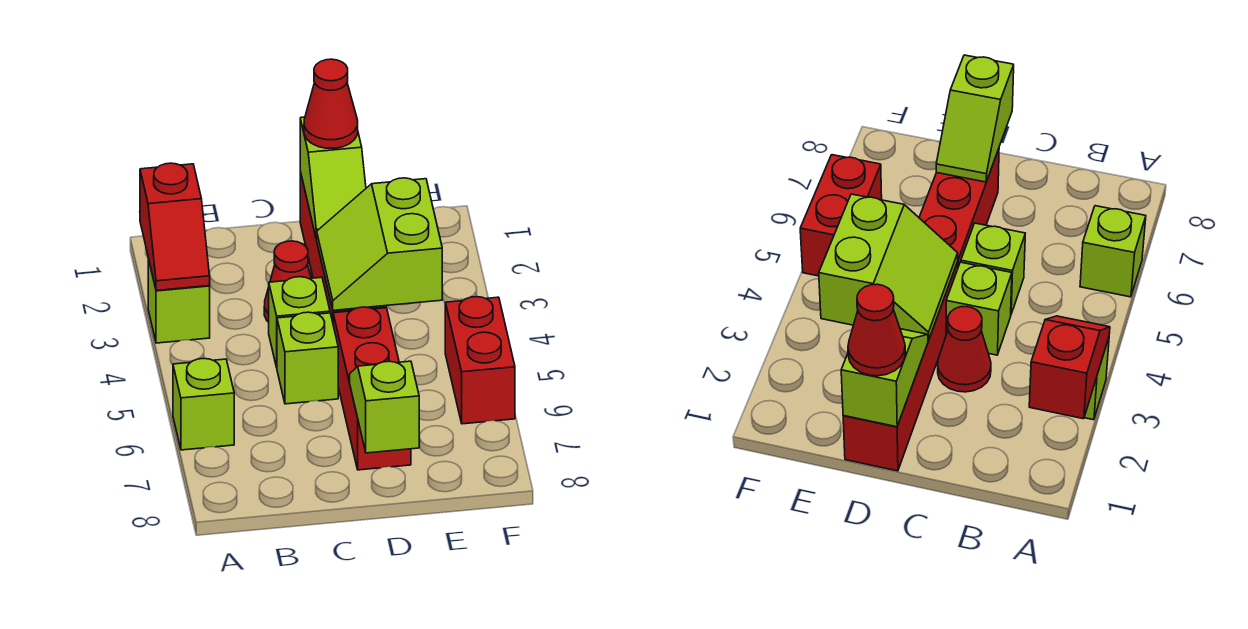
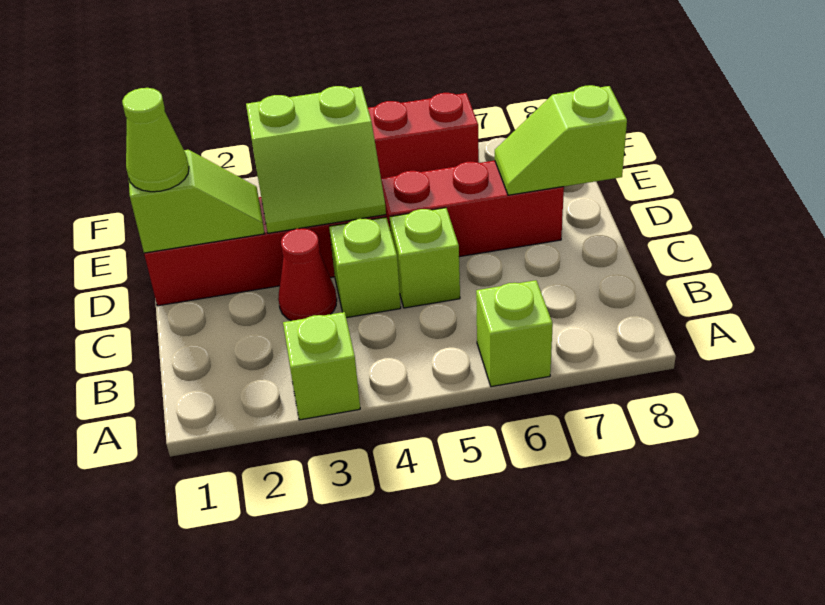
red slope A2:A3 level 2 top 2 -> none
red cone D1 level 3 -> lime cone D1 level 3

